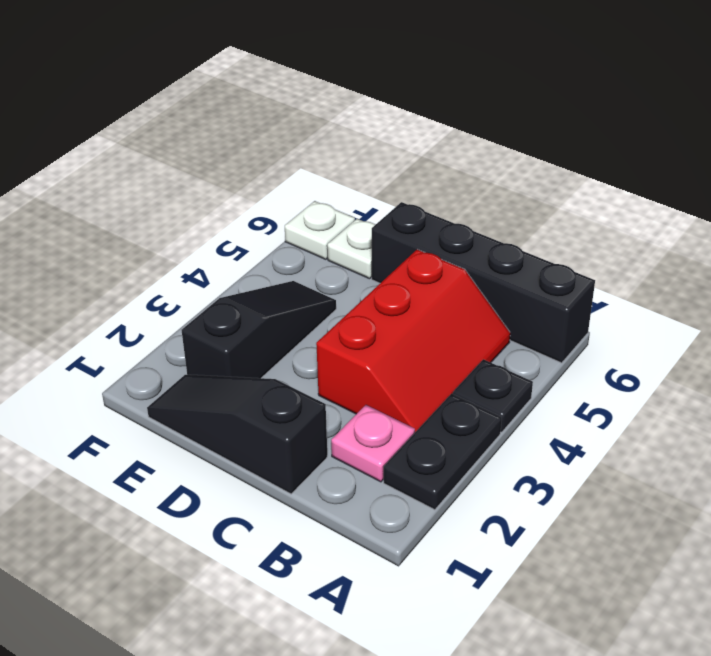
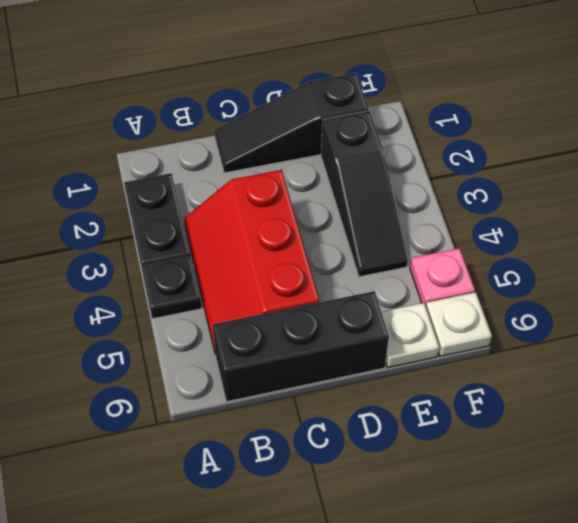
black brick A6:D6 level 1 -> black brick B6:D6 level 1
pink plate B2 level 1 -> pink plate F5 level 1
black slope C1:E1 level 1 top C -> black slope C1:E1 level 1 top E

